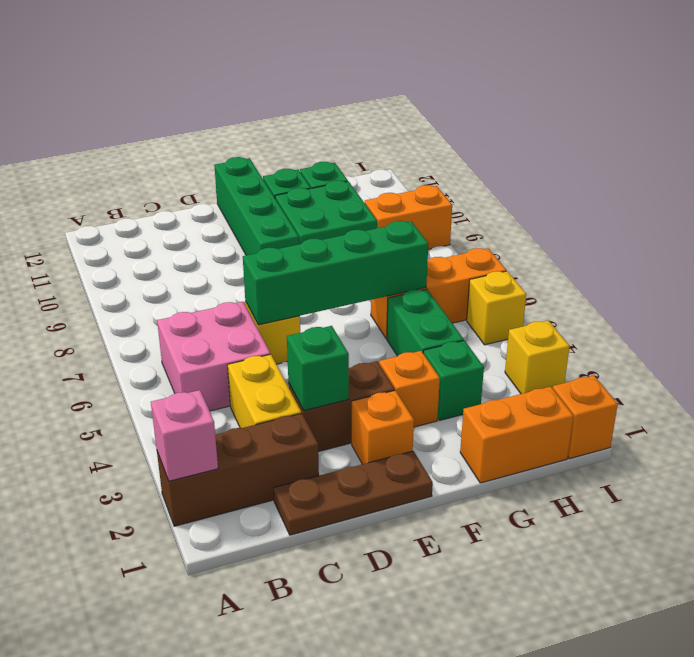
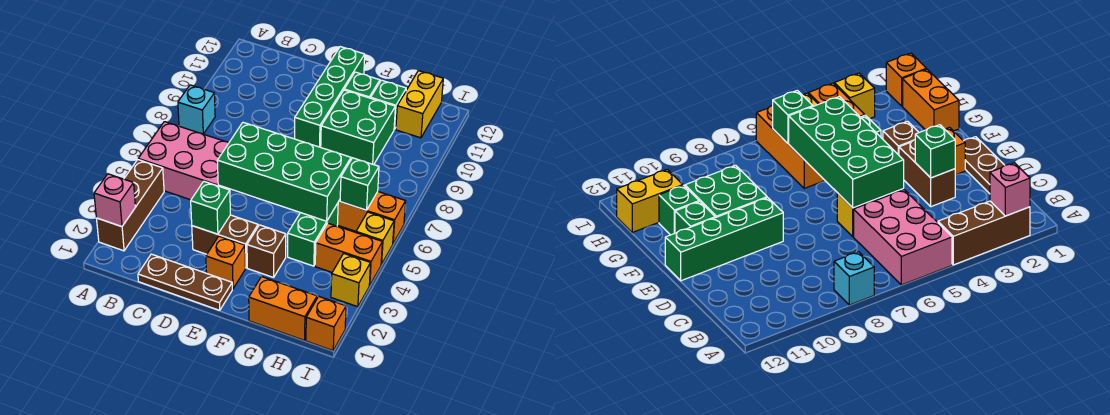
brown brick A2:C2 level 1 -> brown brick A2:A4 level 1
none -> cyan brick A8 level 1
pink brick B5:C6 level 1 -> pink brick A5:C6 level 1
yellow brick C3:C4 level 1 -> yellow brick H11:H12 level 1
green brick D6:G6 level 2 -> green brick D5:G6 level 2
orange brick F3 level 1 -> brown brick F3 level 1
green brick G3 level 1 -> green brick H6 level 2
orange brick H9:I9 level 1 -> orange brick H4:I4 level 1

